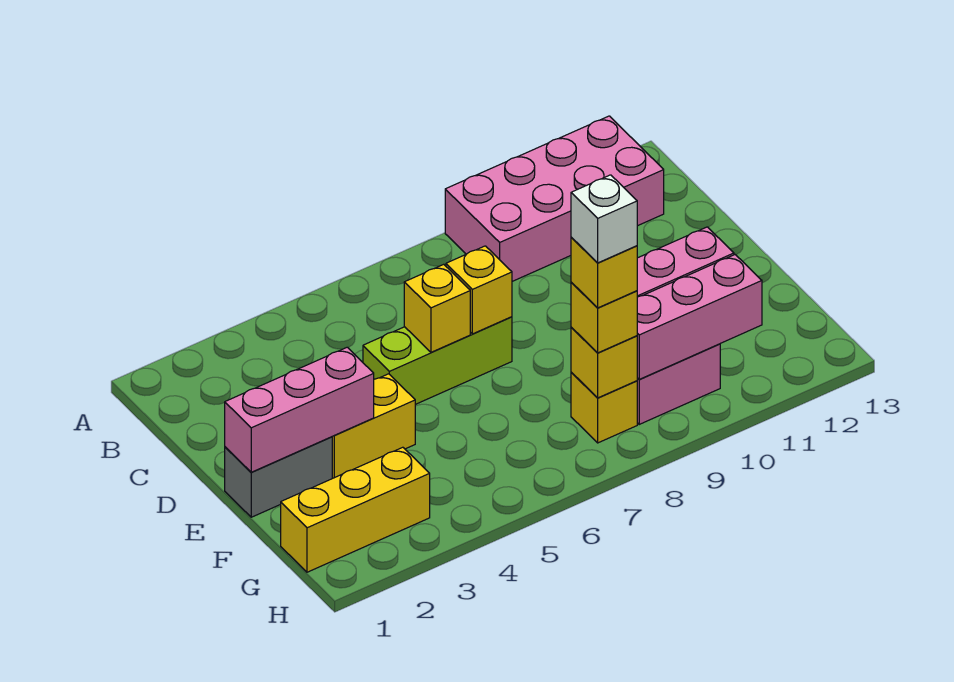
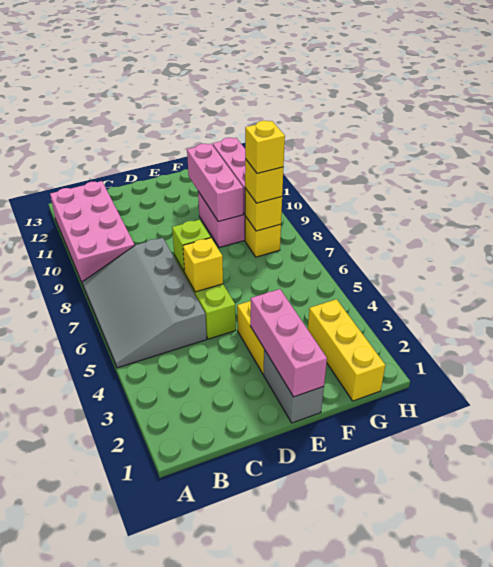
none -> grey slope A5:C8 level 1 top C
yellow brick D7 level 2 -> lime brick D7 level 2
white brick G8 level 5 -> none

